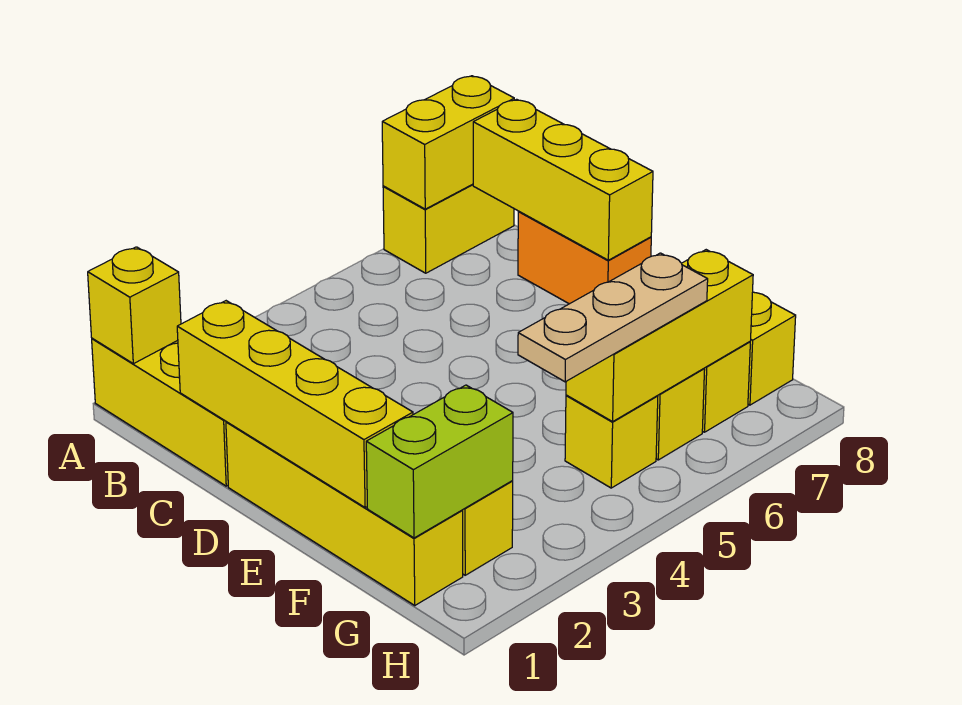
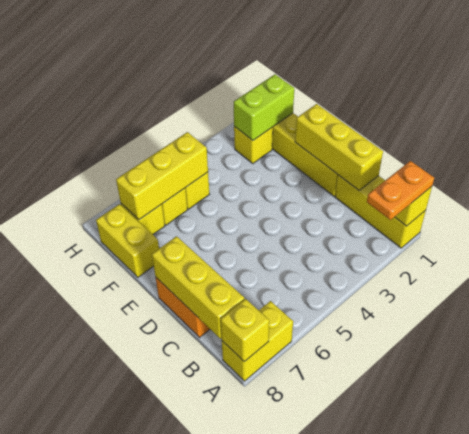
none -> orange plate A1:A2 level 3
yellow brick A7:A8 level 2 -> yellow brick A8 level 2
yellow brick C1:F1 level 2 -> yellow brick C1:E1 level 2
tan plate G4:G6 level 3 -> none

